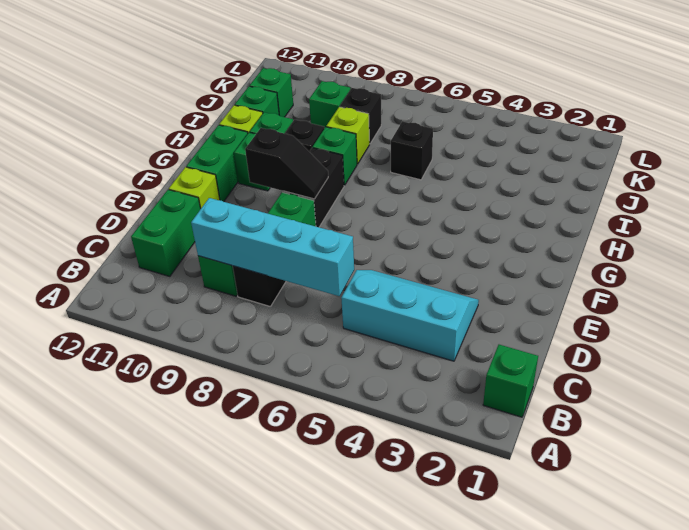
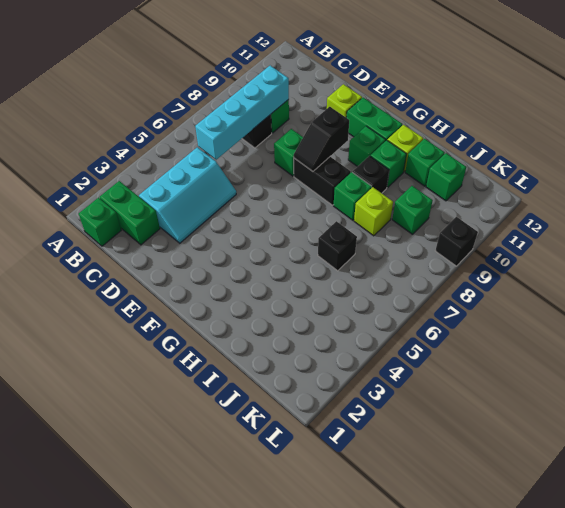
green brick C11:D11 level 1 -> green brick B2:C2 level 1
black brick J8 level 1 -> black brick L9 level 1

